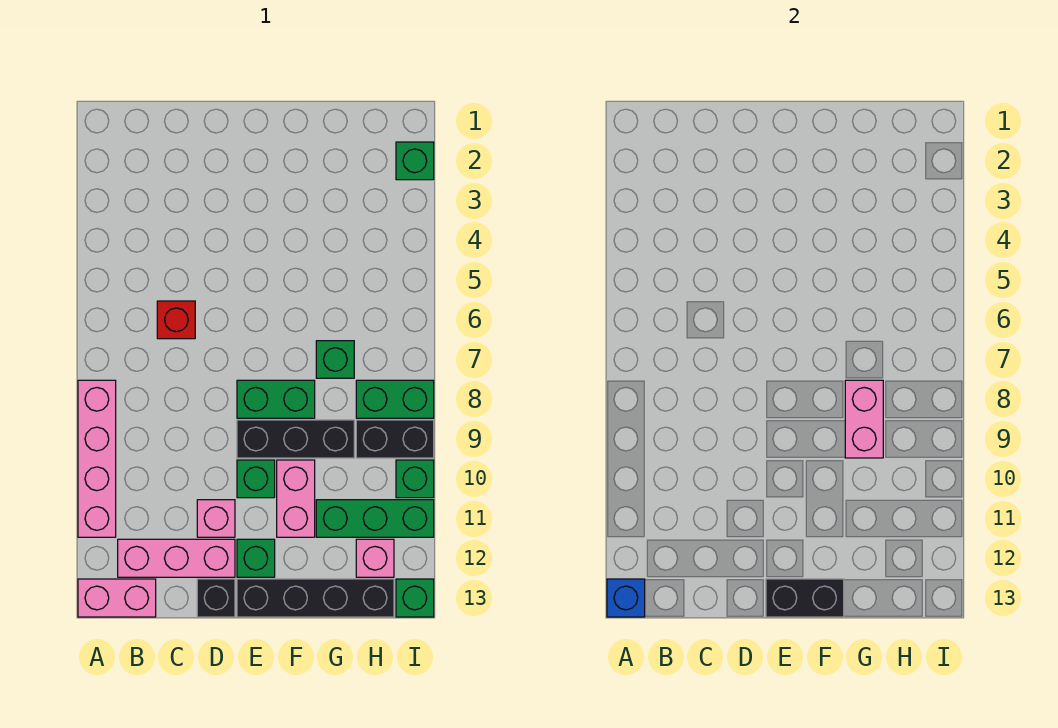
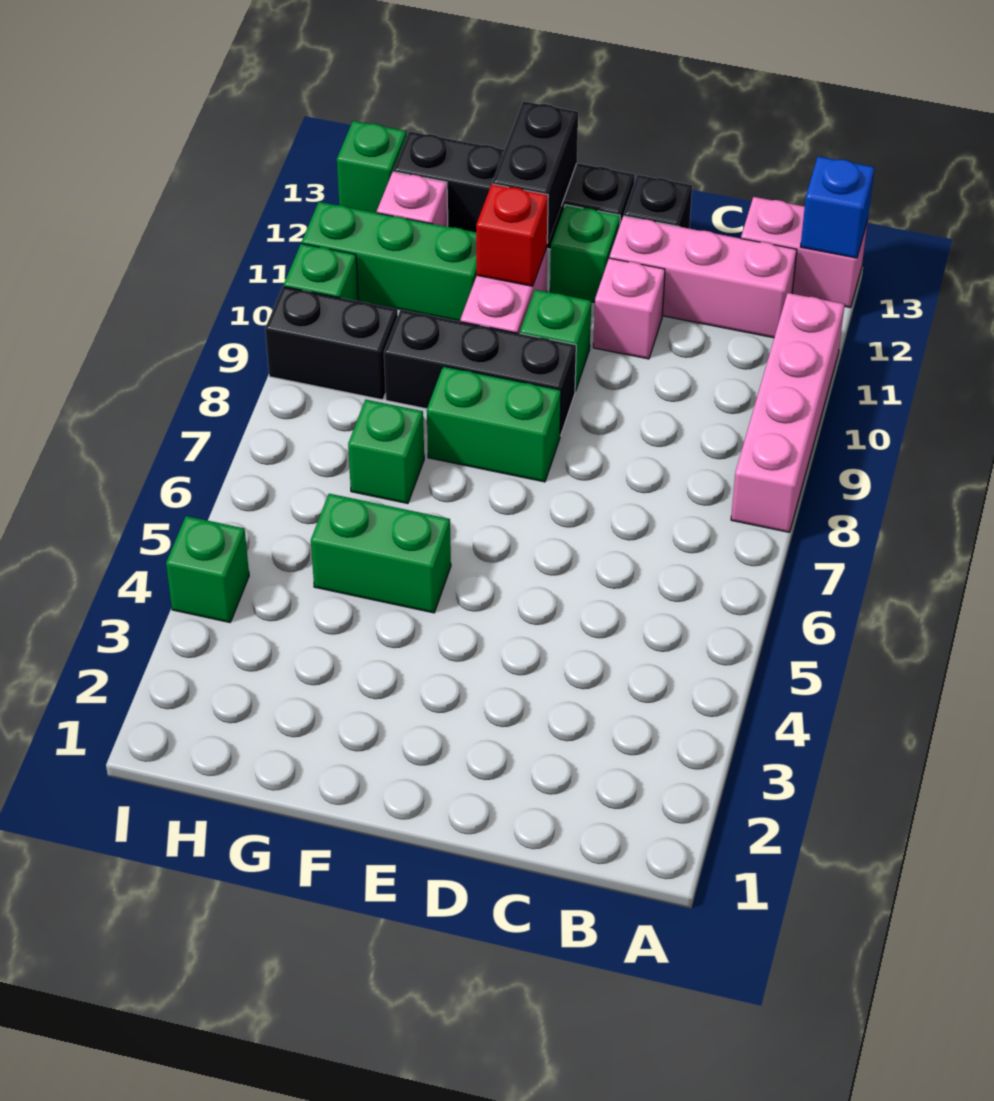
red brick C6 level 1 -> red brick F11 level 2
black brick E13:F13 level 2 -> black brick F12:F13 level 2
pink brick G8:G9 level 2 -> none
green brick H8:I8 level 1 -> green brick F5:G5 level 1
green brick I2 level 1 -> green brick I4 level 1

